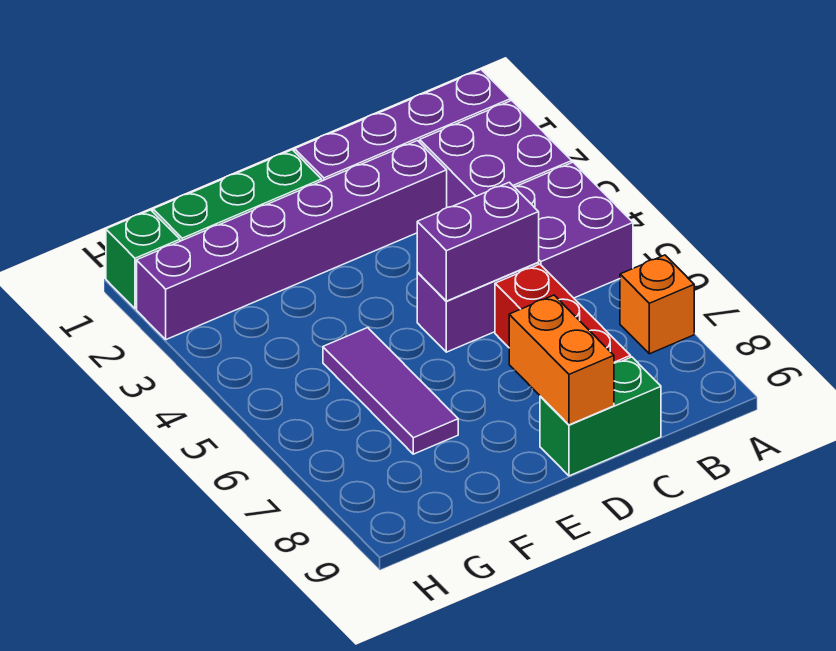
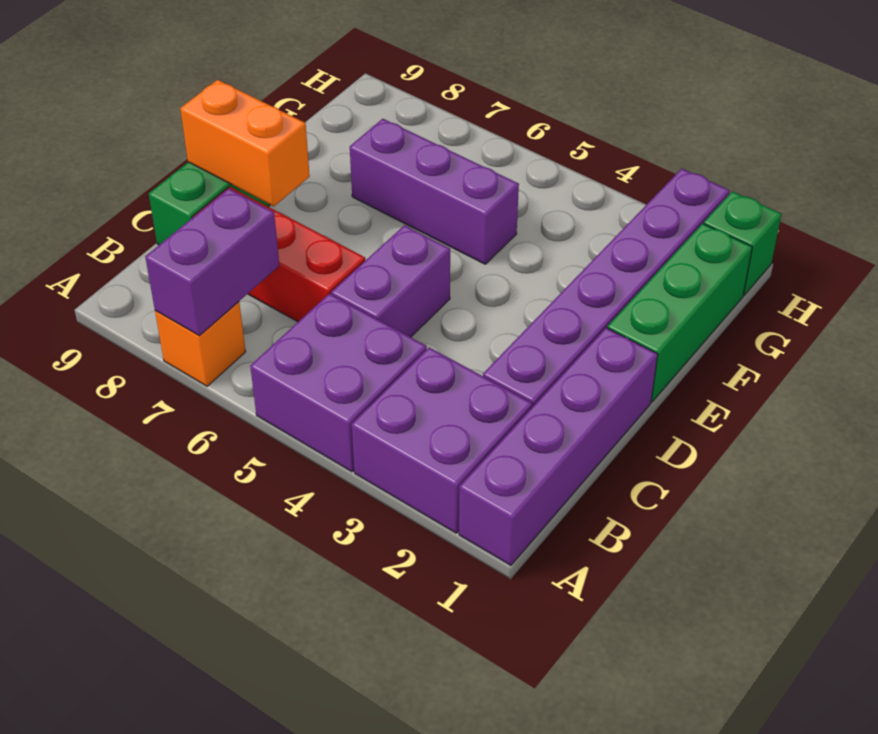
purple brick C5:D5 level 2 -> purple brick A7:B7 level 2
purple tile F5:F7 level 1 -> purple brick F5:F7 level 1

